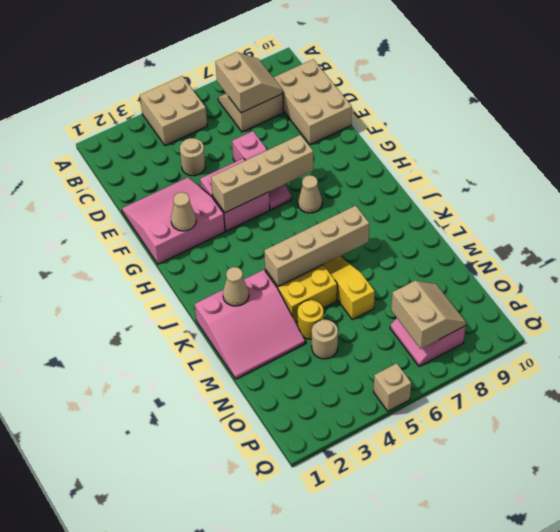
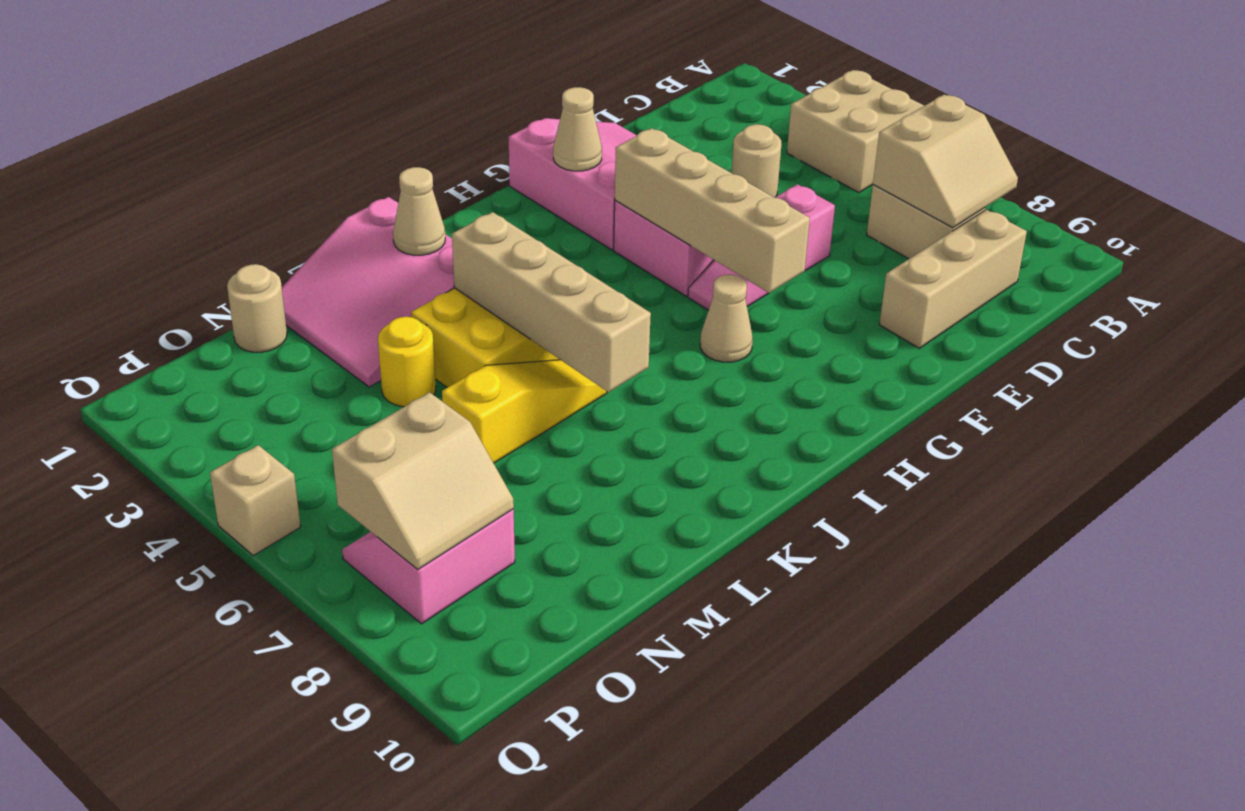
tan brick C9:E10 level 1 -> tan brick C9:E9 level 1
tan round brick N4 level 1 -> tan round brick N1 level 1

